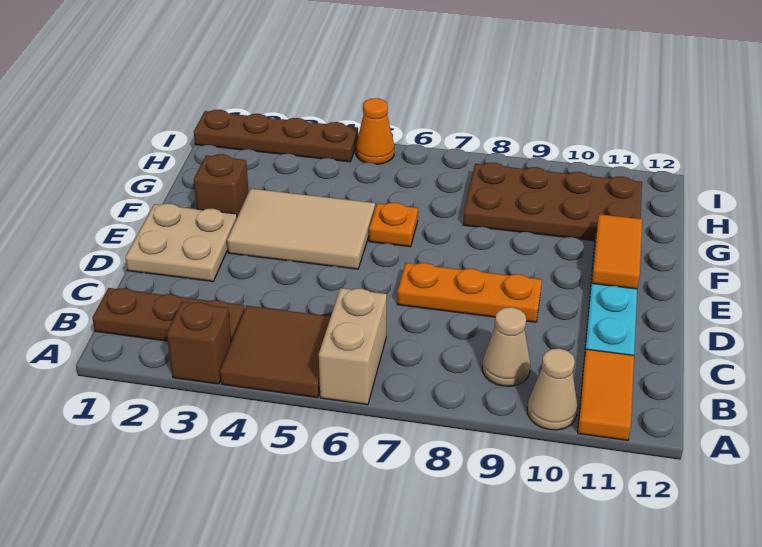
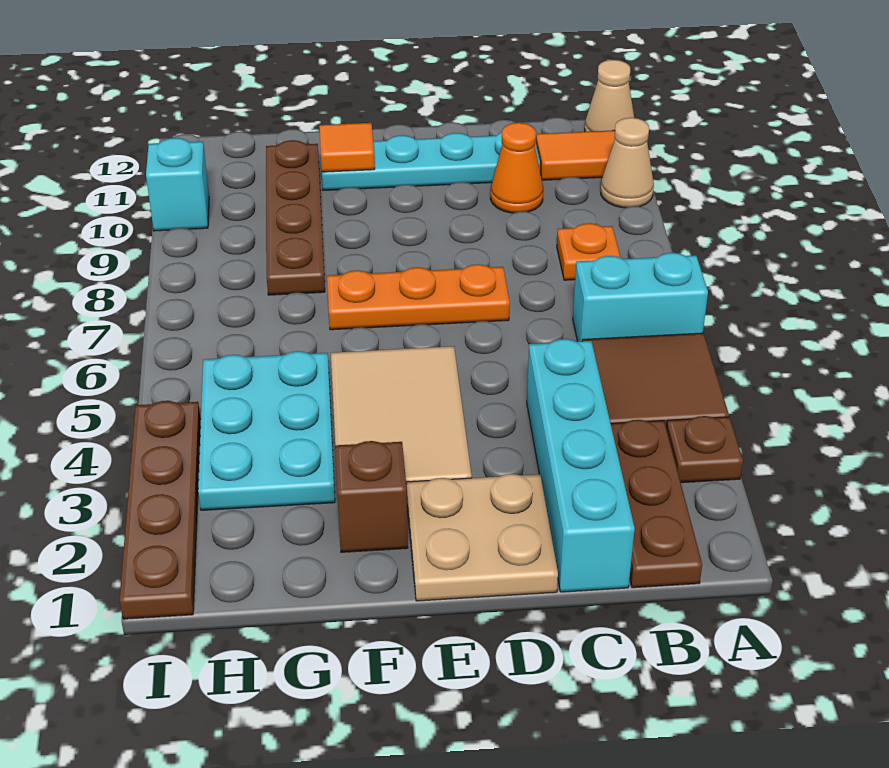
brown brick A3 level 1 -> brown plate A3 level 1
tan brick A6:B6 level 1 -> cyan brick A6:B6 level 1
tan cone B9 level 1 -> tan cone A12 level 1
none -> cyan brick C1:C4 level 1
orange plate D7:D9 level 1 -> orange plate D7:F7 level 1
orange tile E11:F11 level 2 -> orange tile F11 level 2
orange plate F6 level 1 -> orange plate B8 level 1
none -> cyan plate G3:H5 level 1
brown plate G8:H11 level 1 -> brown plate G8:G11 level 1
orange cone I5 level 1 -> orange cone C10 level 1
none -> cyan brick I10 level 1

